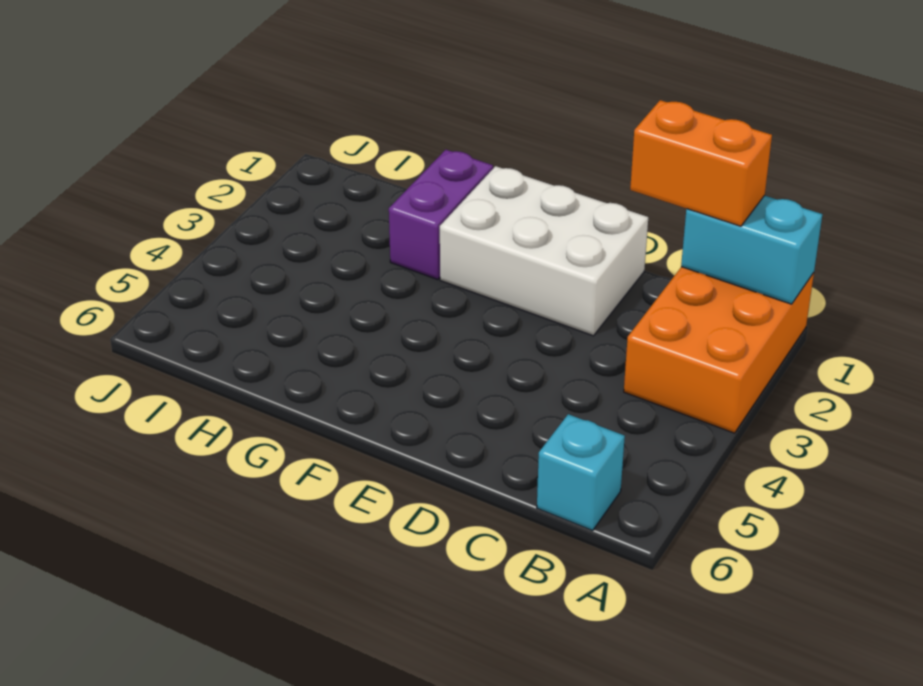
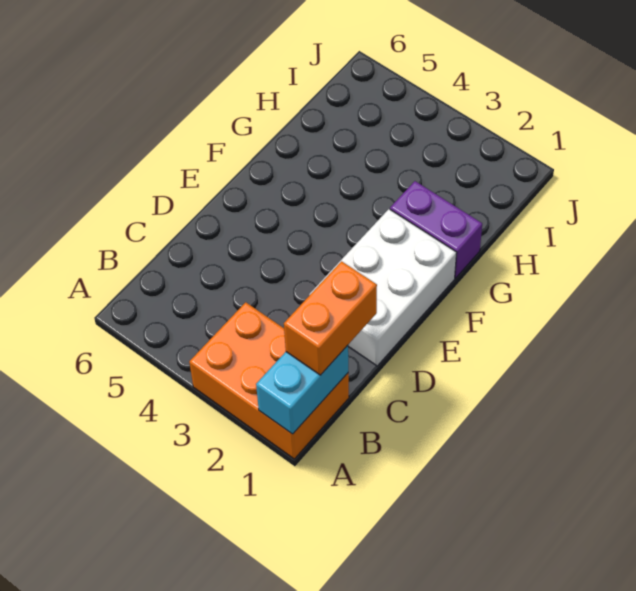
cyan brick B6 level 1 -> none

